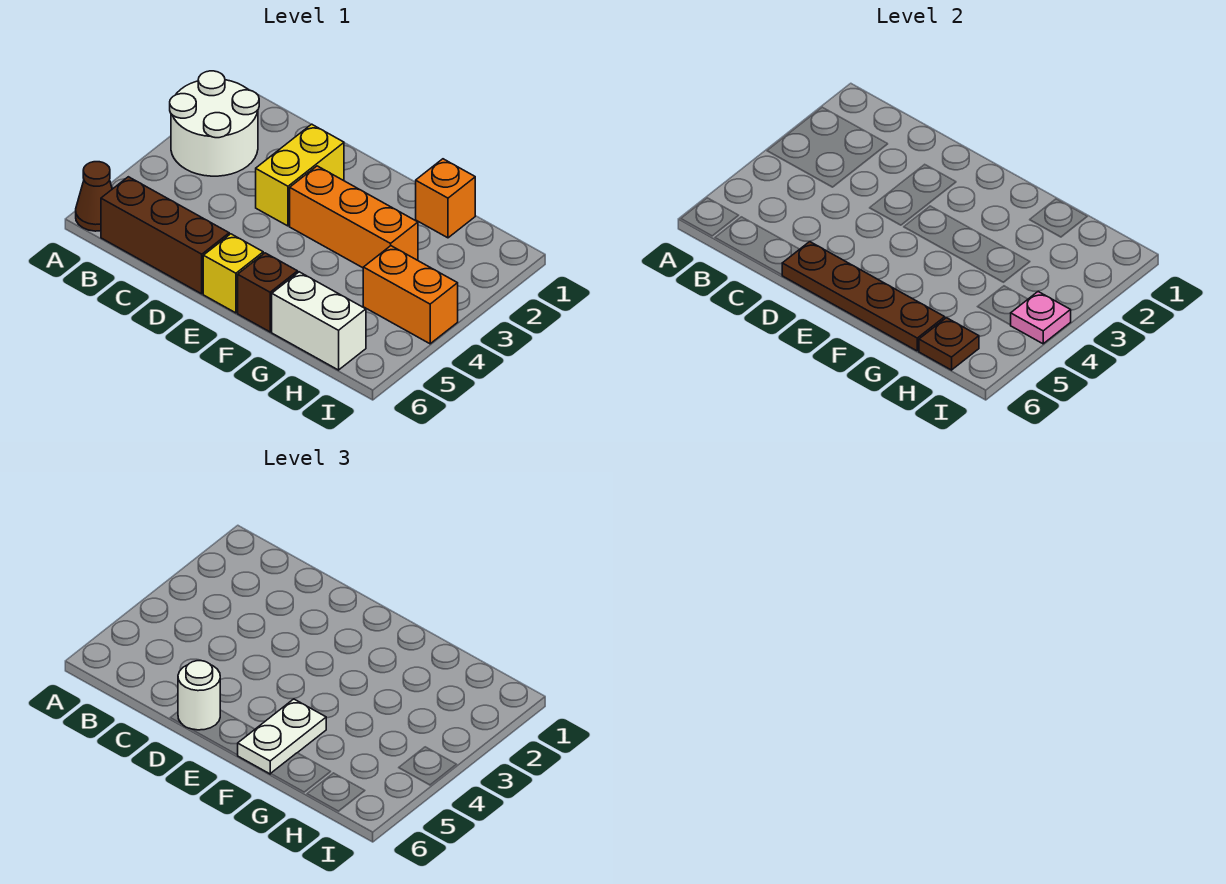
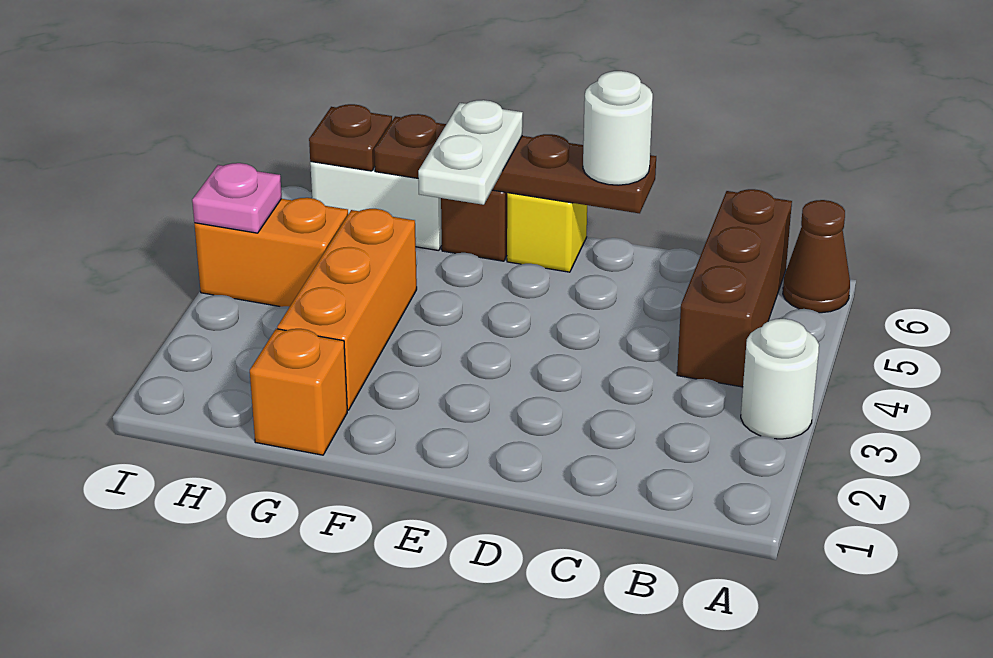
white round brick A2:B3 level 1 -> white round brick A3 level 1
brown brick B6:D6 level 1 -> brown brick B4:B6 level 1
yellow brick D2:D3 level 1 -> none
orange brick E3:G3 level 1 -> orange brick G2:G4 level 1

